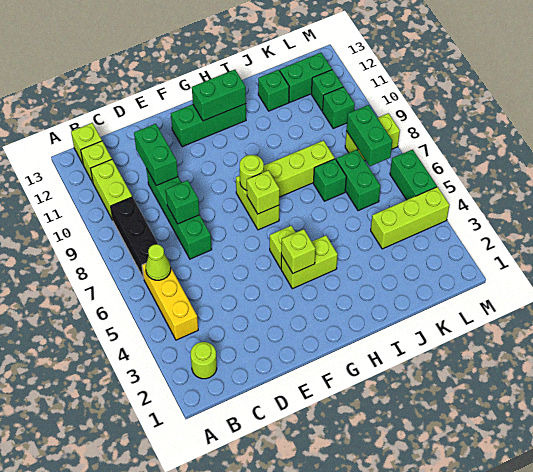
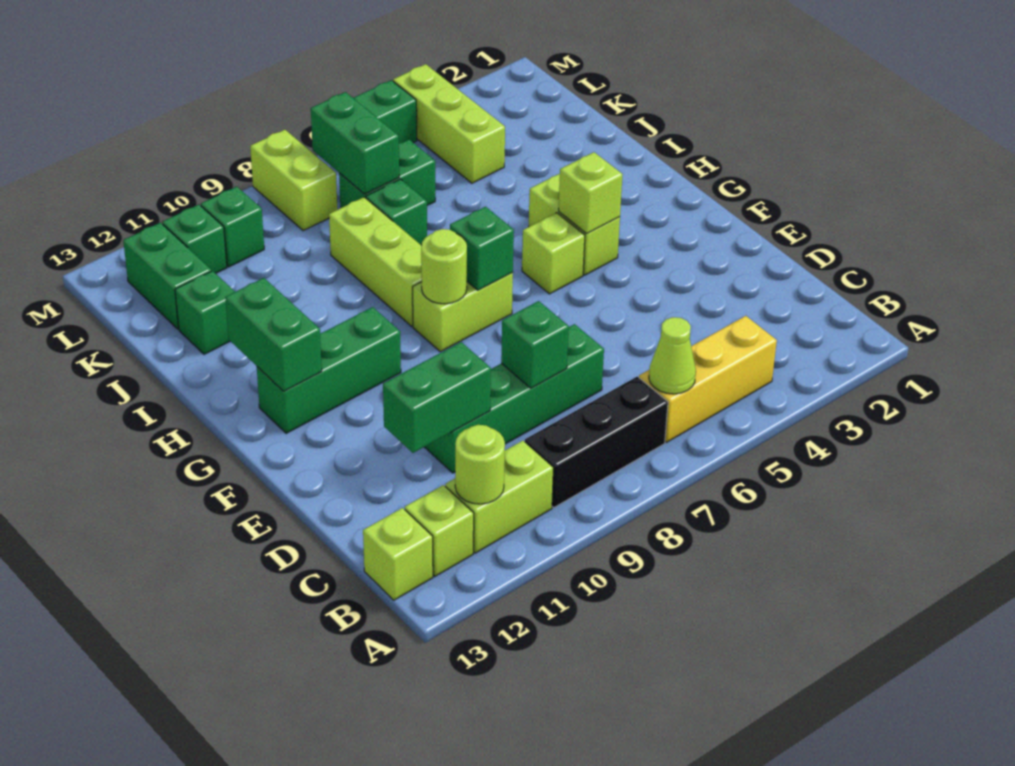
lime round brick B2 level 1 -> lime round brick B11 level 2
green brick F12:H12 level 1 -> green brick G10:G12 level 1
lime brick G7 level 2 -> green brick G7 level 2
green brick L7:L8 level 2 -> green brick K7:L7 level 2

